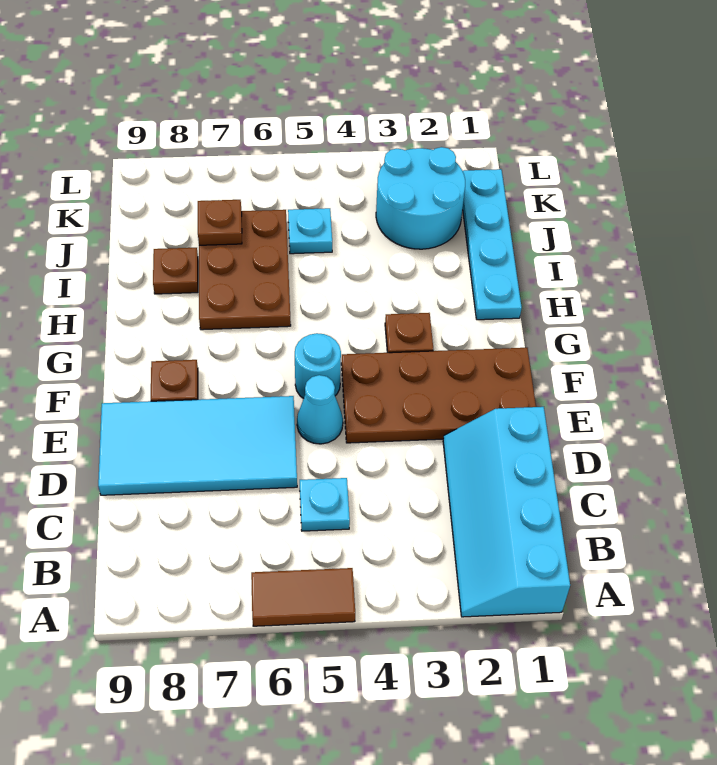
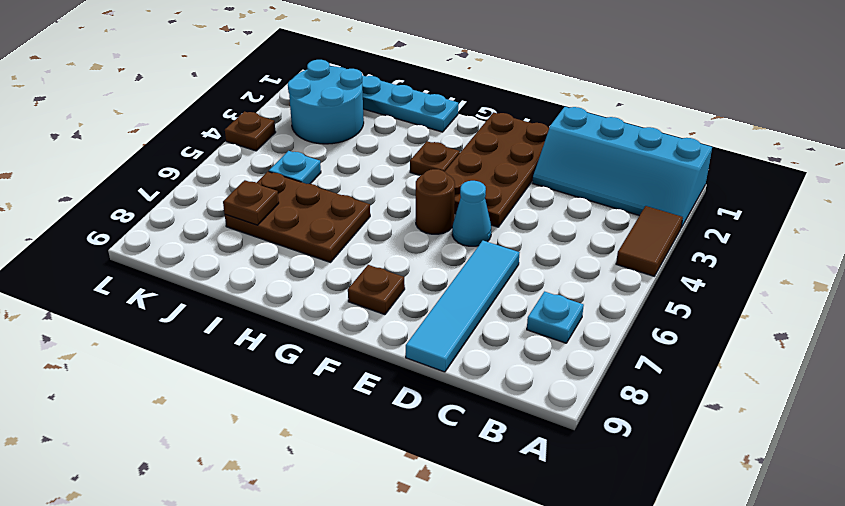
brown tile A5:A6 level 1 -> brown tile A3:A4 level 1
cyan plate C5 level 1 -> cyan plate B7 level 1
cyan tile D6:E9 level 1 -> cyan tile D6:D9 level 1
cyan round brick F5 level 1 -> brown round brick F5 level 1
brown plate I8 level 1 -> brown plate L4 level 1

